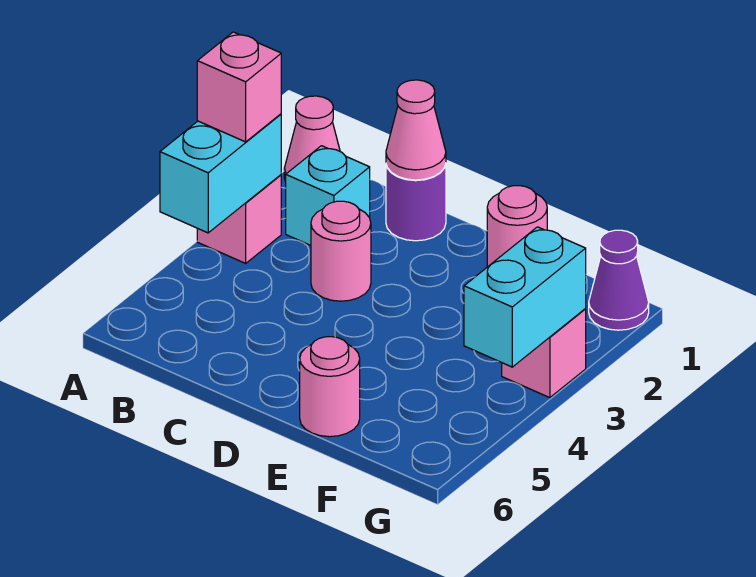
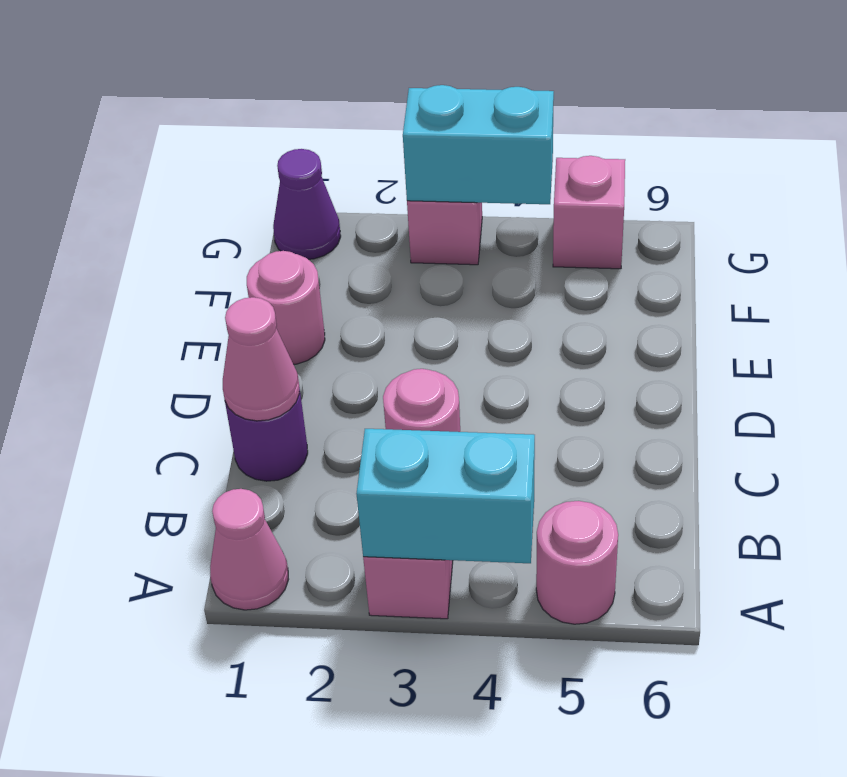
pink brick A3 level 3 -> pink brick G5 level 1
cyan brick B2 level 1 -> none
pink round brick E6 level 1 -> pink round brick A5 level 1

